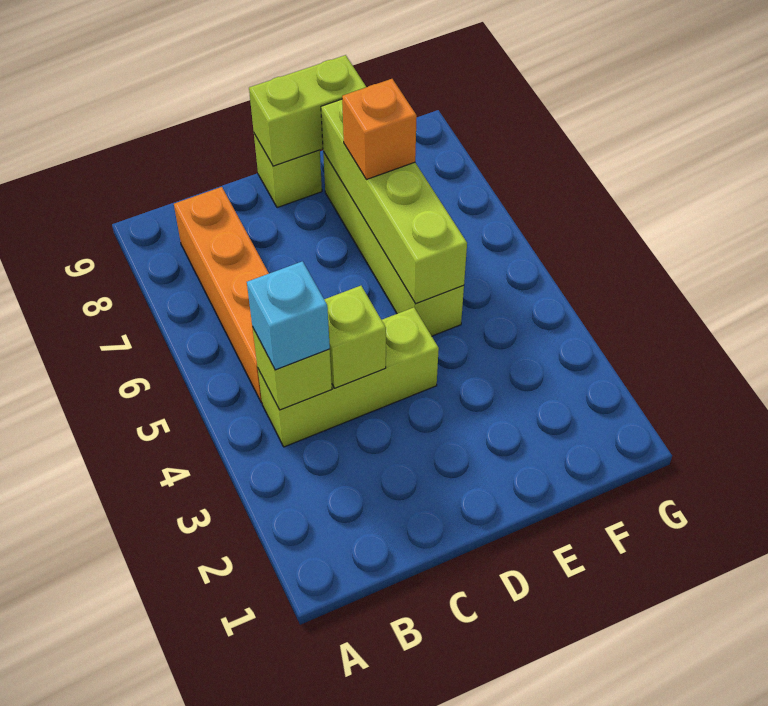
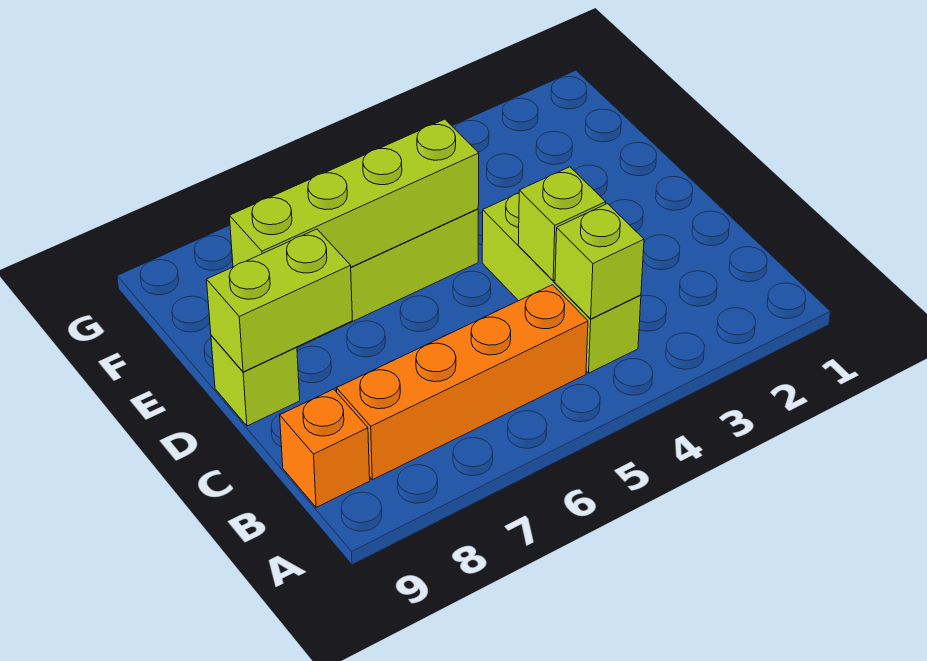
cyan brick B4 level 3 -> none
lime brick D9:E9 level 2 -> lime brick D8:D9 level 2
orange brick E7 level 3 -> orange brick B9 level 1

